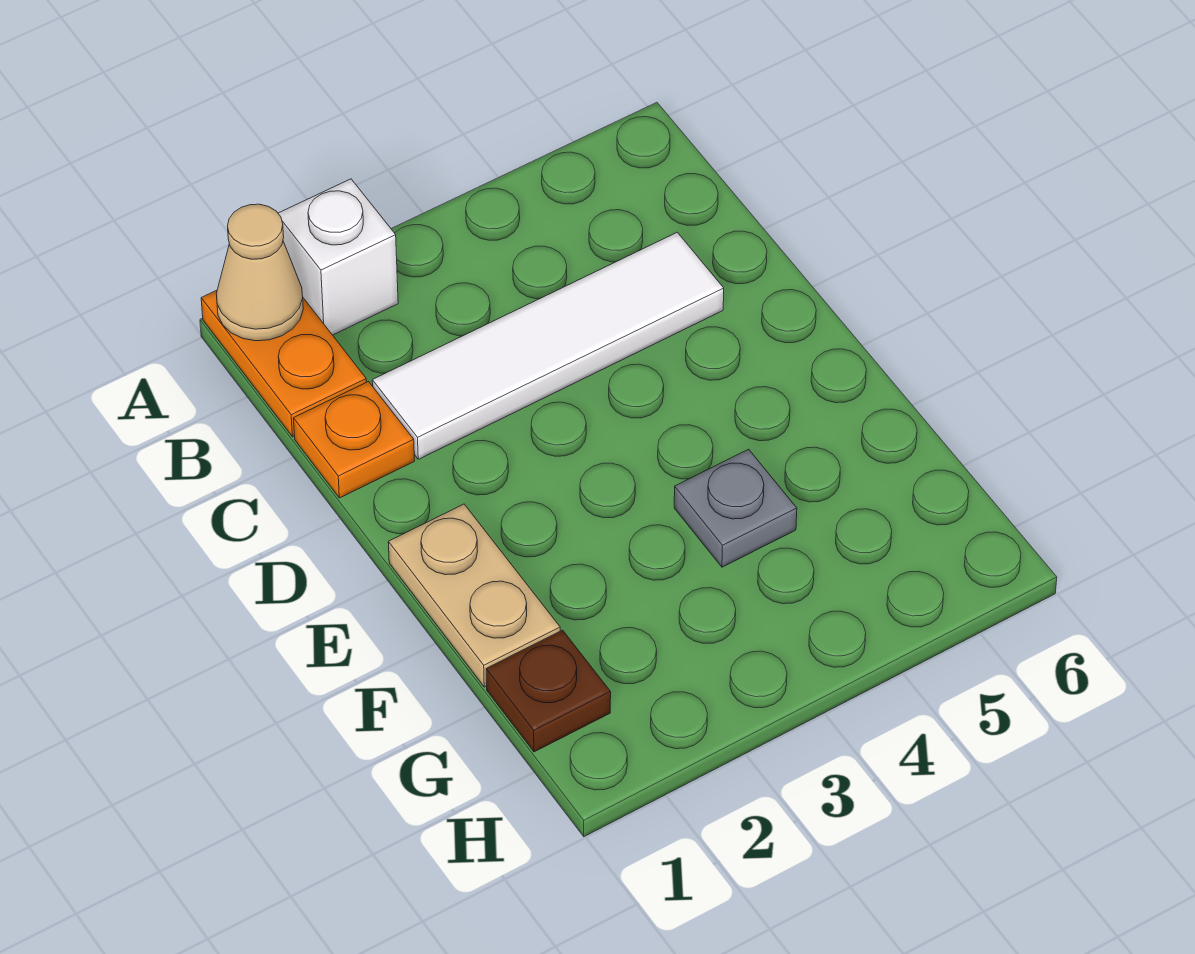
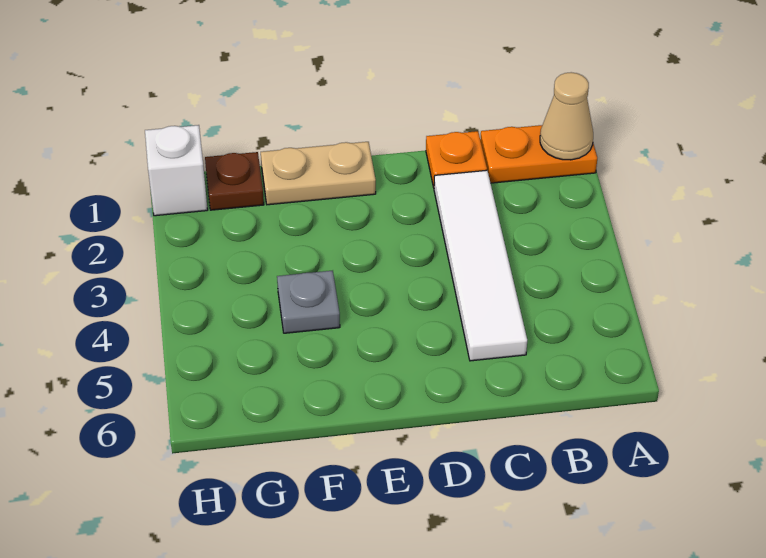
white brick A2 level 1 -> white brick H1 level 1

